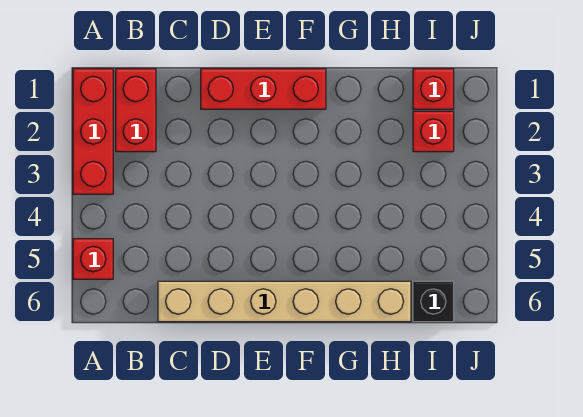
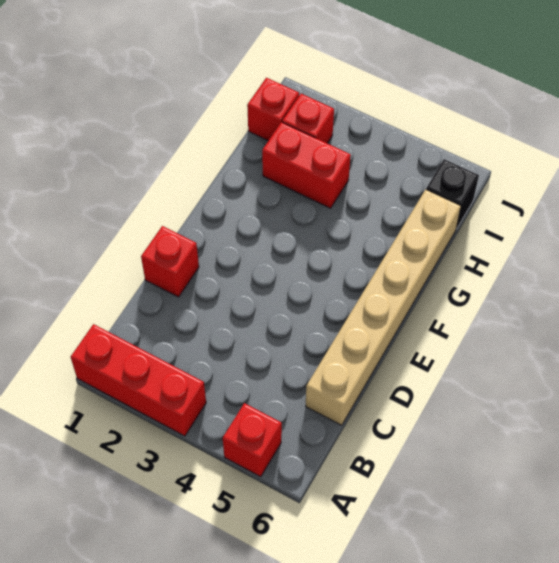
red brick B1:B2 level 1 -> red brick H2:H3 level 1
red brick D1:F1 level 1 -> red brick D1 level 1

